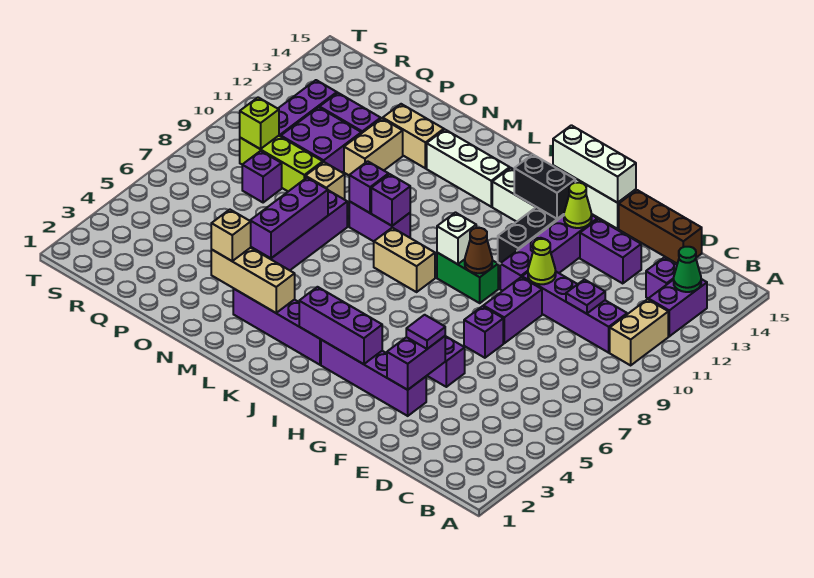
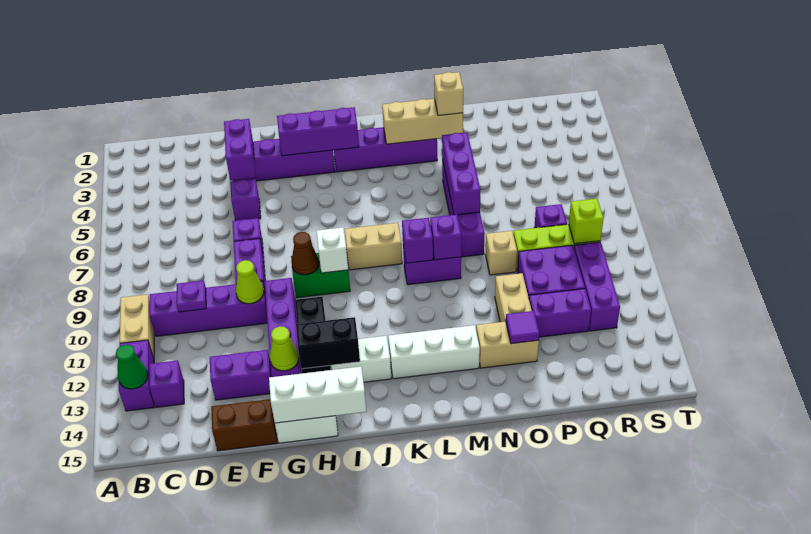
brown brick D15:F15 level 1 -> brown brick E15:F15 level 1
purple tile F4 level 3 -> purple tile O13 level 2

